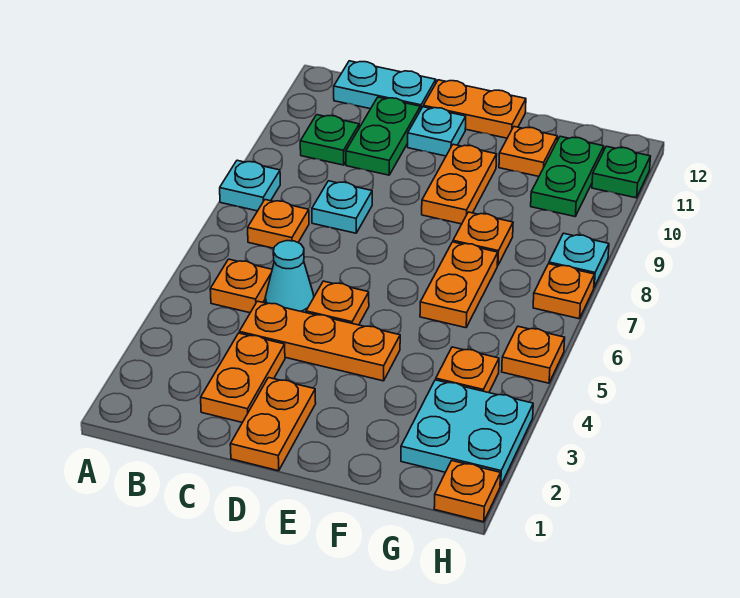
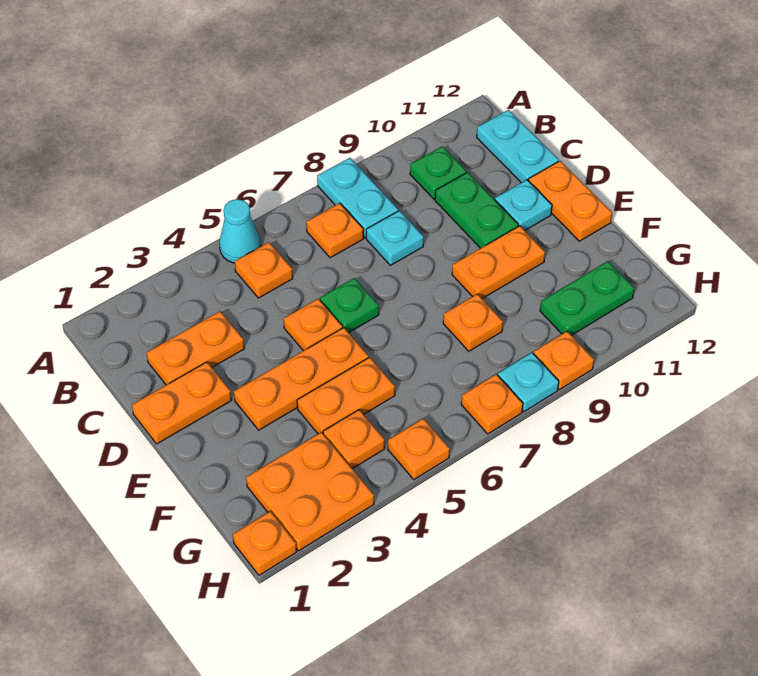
cyan plate A8 level 1 -> cyan plate A8:B8 level 1
orange plate C4:E4 level 1 -> orange plate E3:E5 level 1
cyan cone C5 level 1 -> cyan cone A5 level 1
green plate C10:C11 level 1 -> green plate C10:D10 level 1
orange plate F6:F7 level 1 -> orange plate F4:F5 level 1
orange plate F11 level 1 -> orange plate H9 level 1
cyan plate G2:H3 level 1 -> orange plate G2:H3 level 1
green plate H11 level 1 -> green plate D6 level 1

